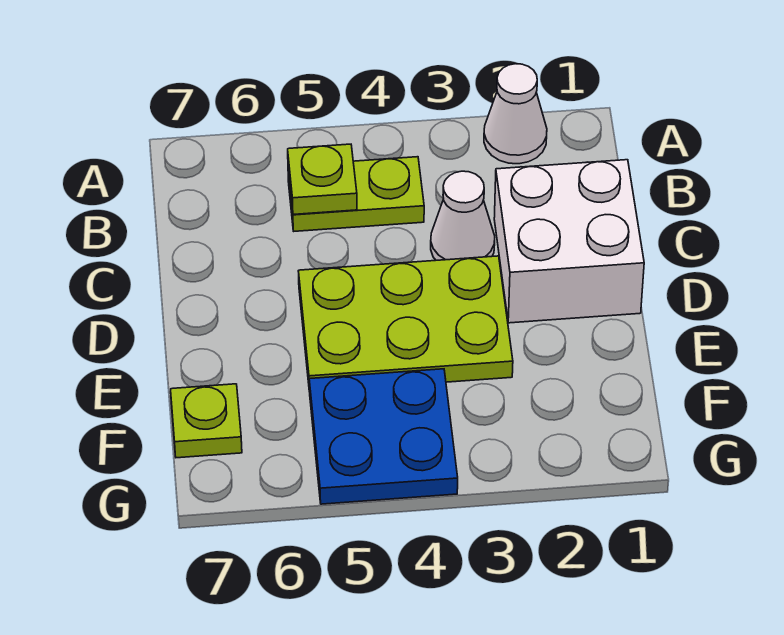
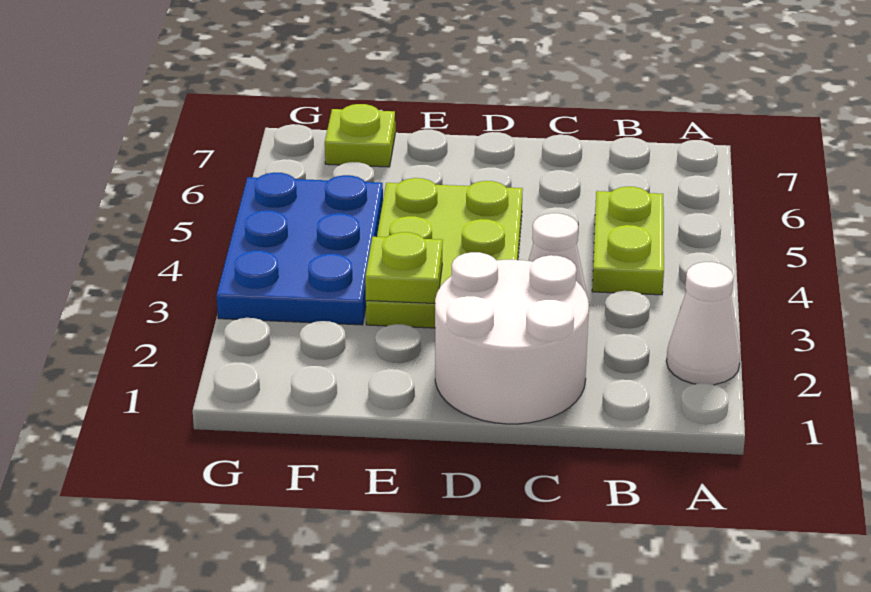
lime plate B5 level 2 -> lime plate E3 level 2
white brick C1:D2 level 1 -> white round brick C1:D2 level 1
blue plate F4:G5 level 1 -> blue plate F3:G5 level 1

